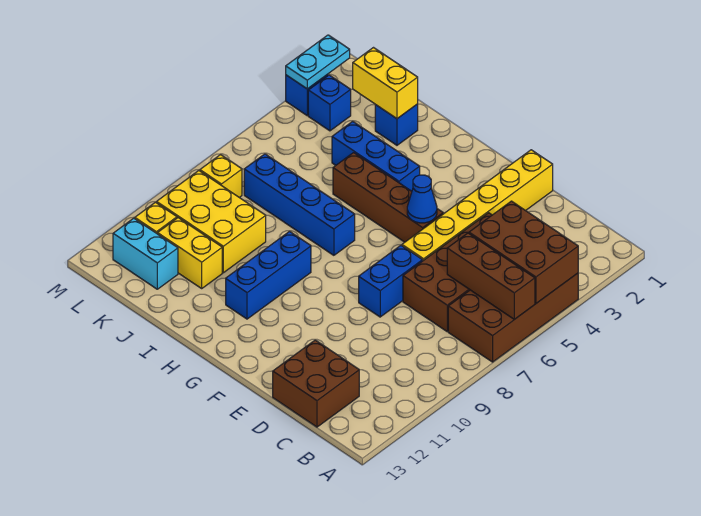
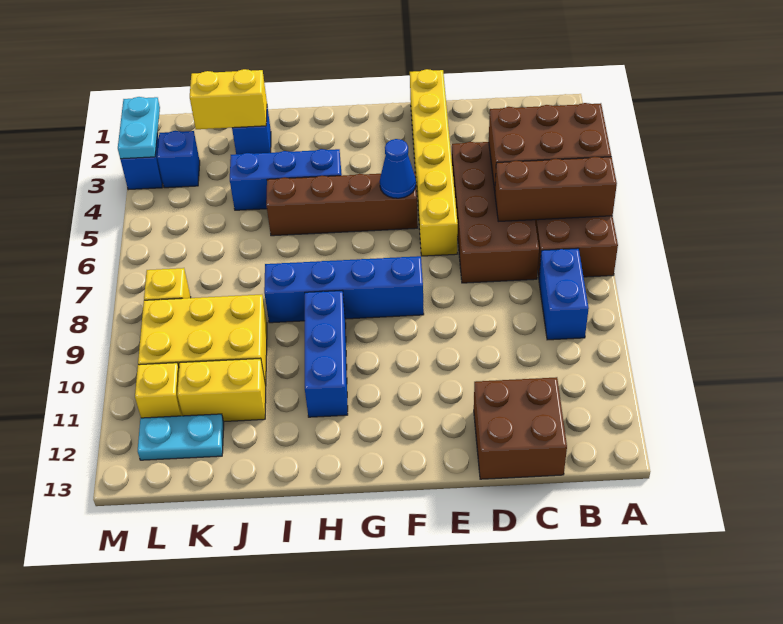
blue brick E7:E8 level 1 -> blue brick B8:B9 level 1
blue brick H7:K7 level 1 -> blue brick F8:I8 level 1
cyan brick K12:L12 level 1 -> cyan plate K12:L12 level 1

